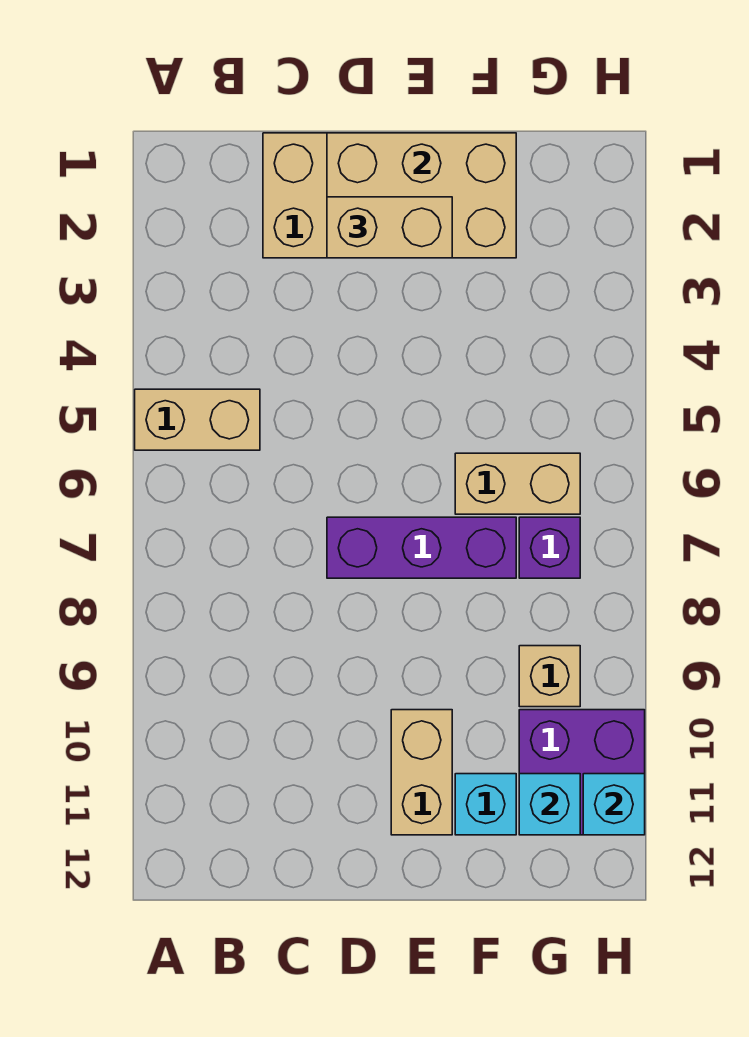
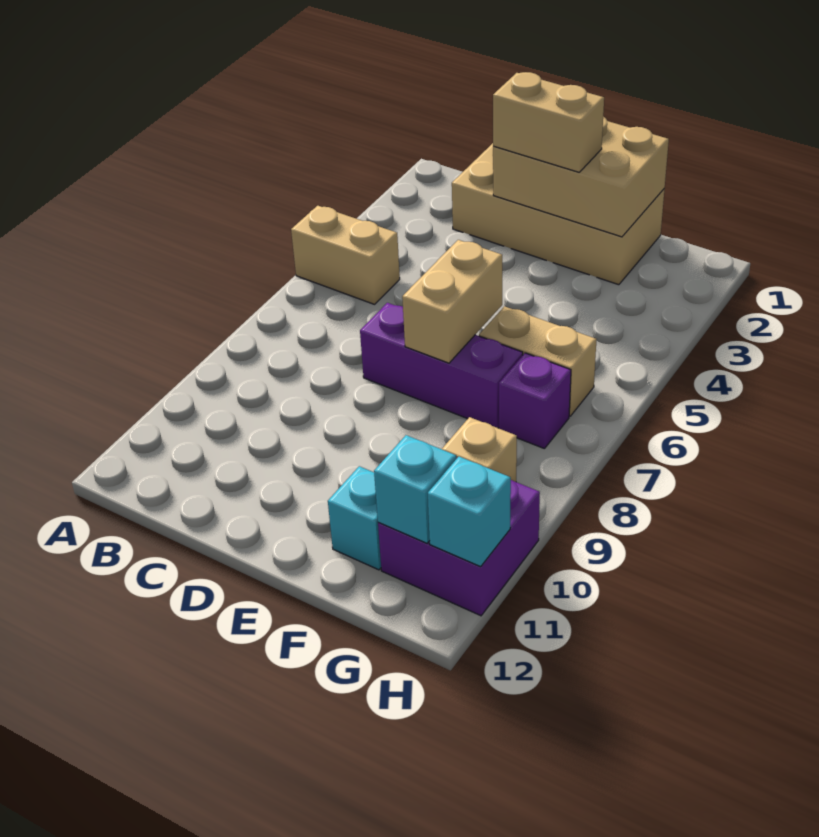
tan brick E10:E11 level 1 -> tan brick E6:E7 level 2

